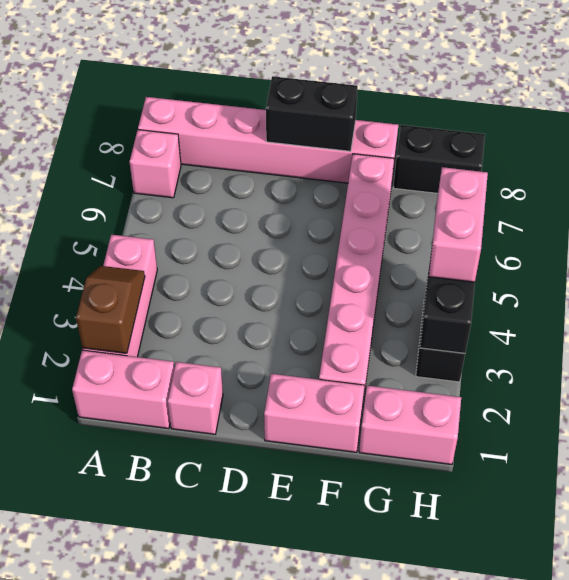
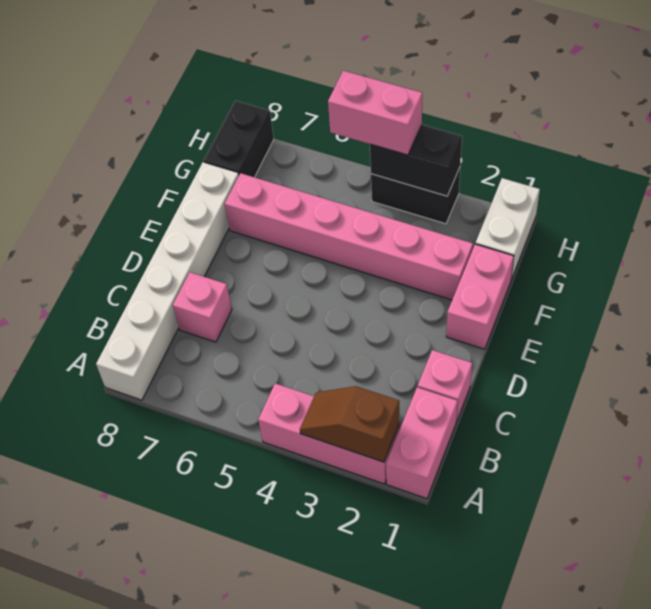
pink brick A7 level 1 -> pink brick C7 level 1
pink brick A8:F8 level 1 -> white brick A8:F8 level 1
black brick D8:E8 level 2 -> none
pink brick G1:H1 level 1 -> white brick G1:H1 level 1

